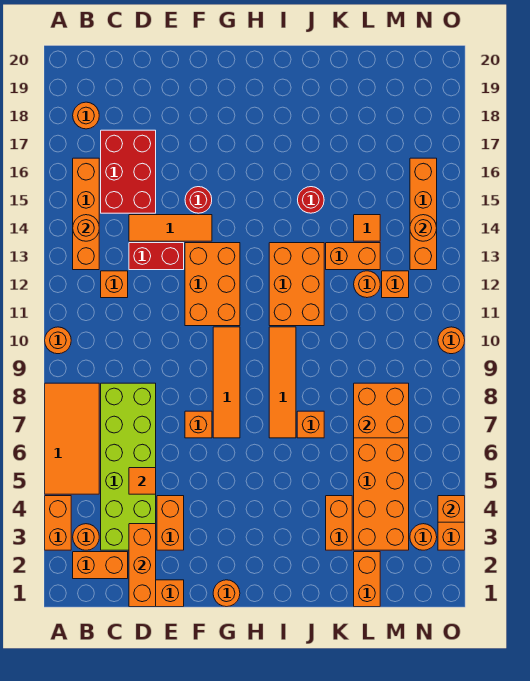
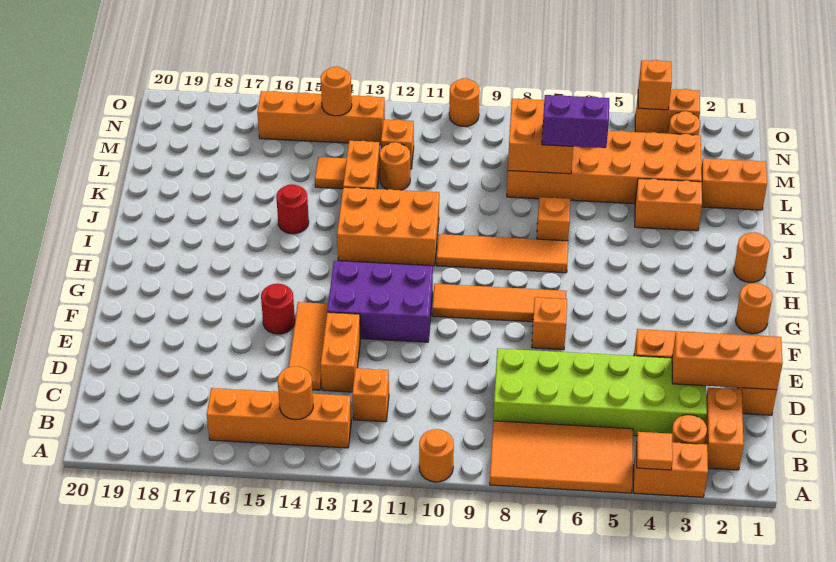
orange round brick B18 level 1 -> orange round brick I1 level 1
red brick C15:D17 level 1 -> none
orange tile D5 level 2 -> orange tile A4 level 2
red brick D13:E13 level 1 -> orange brick D13:E13 level 1
orange brick F11:G13 level 1 -> purple brick F11:G13 level 1
none -> purple brick L6:L7 level 3

